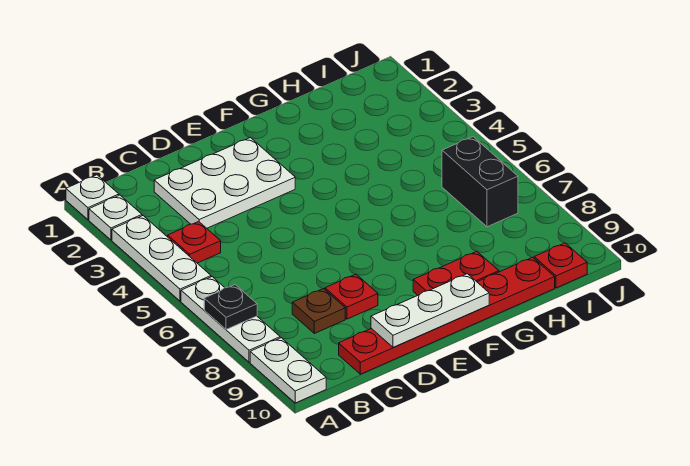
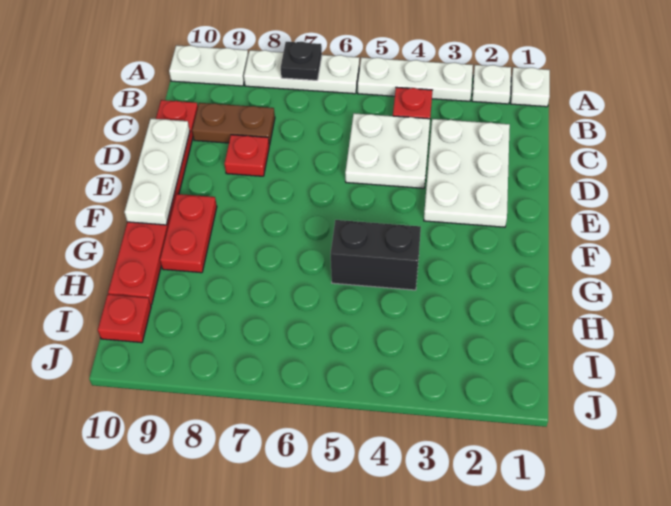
none -> white plate C4:D5 level 1
brown plate C8 level 1 -> brown plate C8:C9 level 1
black brick I6:I7 level 1 -> black brick G4:G5 level 1

